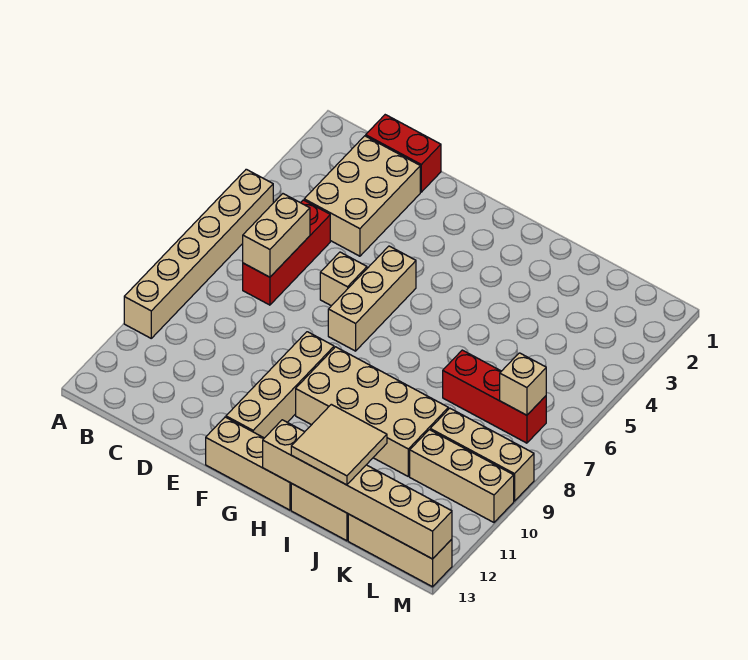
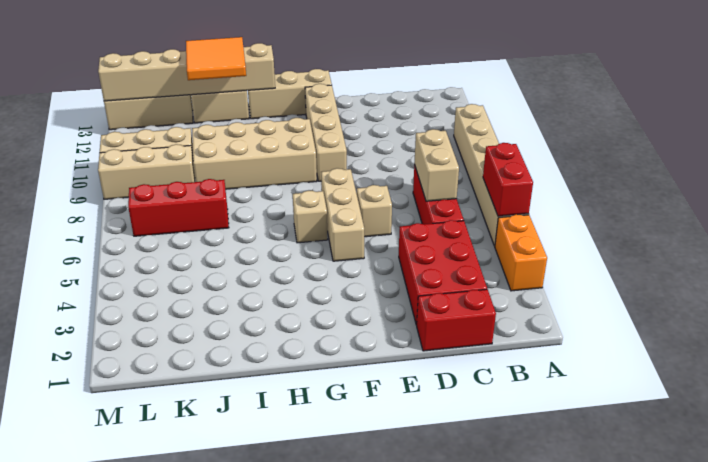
none -> orange brick A3:A4 level 1
none -> red brick A5:A6 level 2
tan brick C2:D4 level 1 -> red brick C2:D4 level 1
tan tile I12:J13 level 3 -> orange tile I12:J13 level 3
tan brick L7 level 2 -> tan brick G6 level 1

